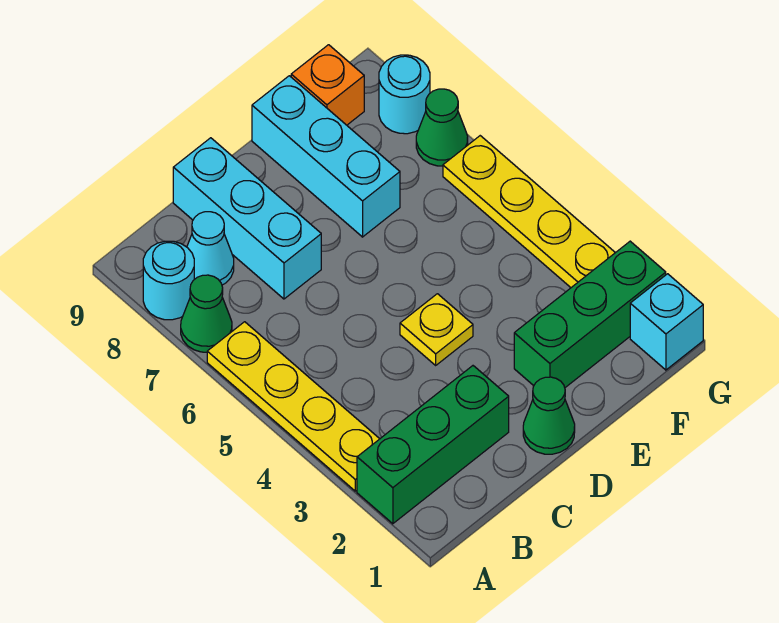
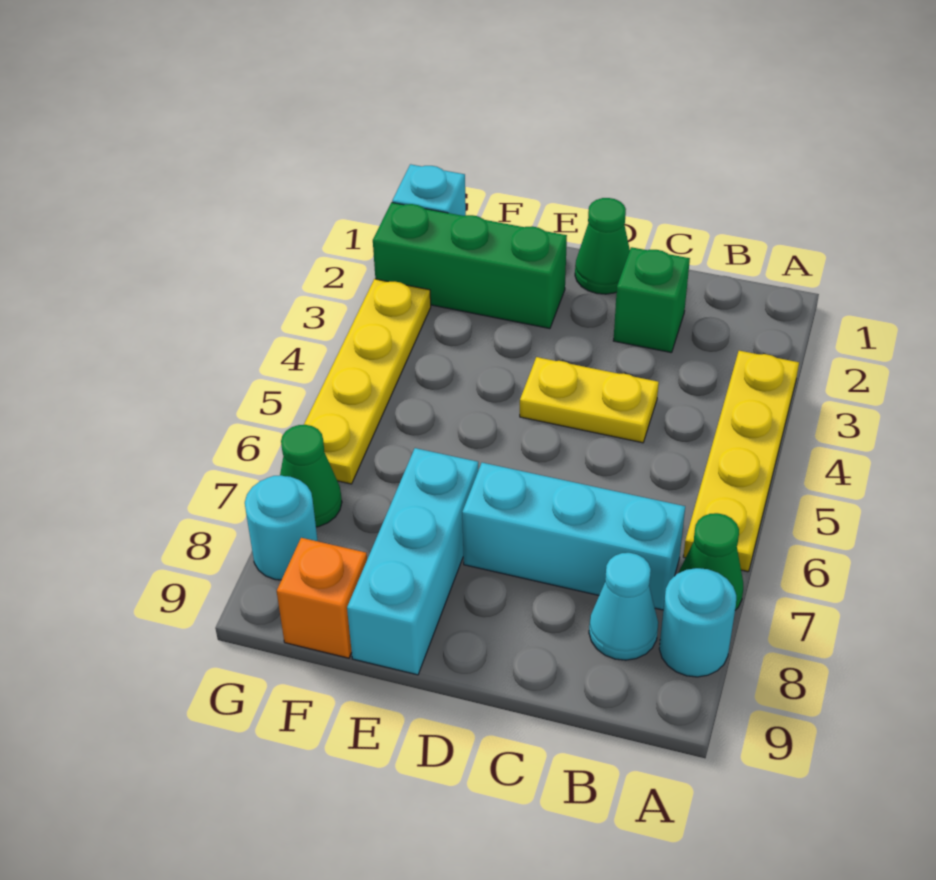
green brick A2:C2 level 1 -> green brick C2 level 1
cyan brick C7:C9 level 1 -> cyan brick B7:D7 level 1
yellow plate D4 level 1 -> yellow plate C4:D4 level 1

